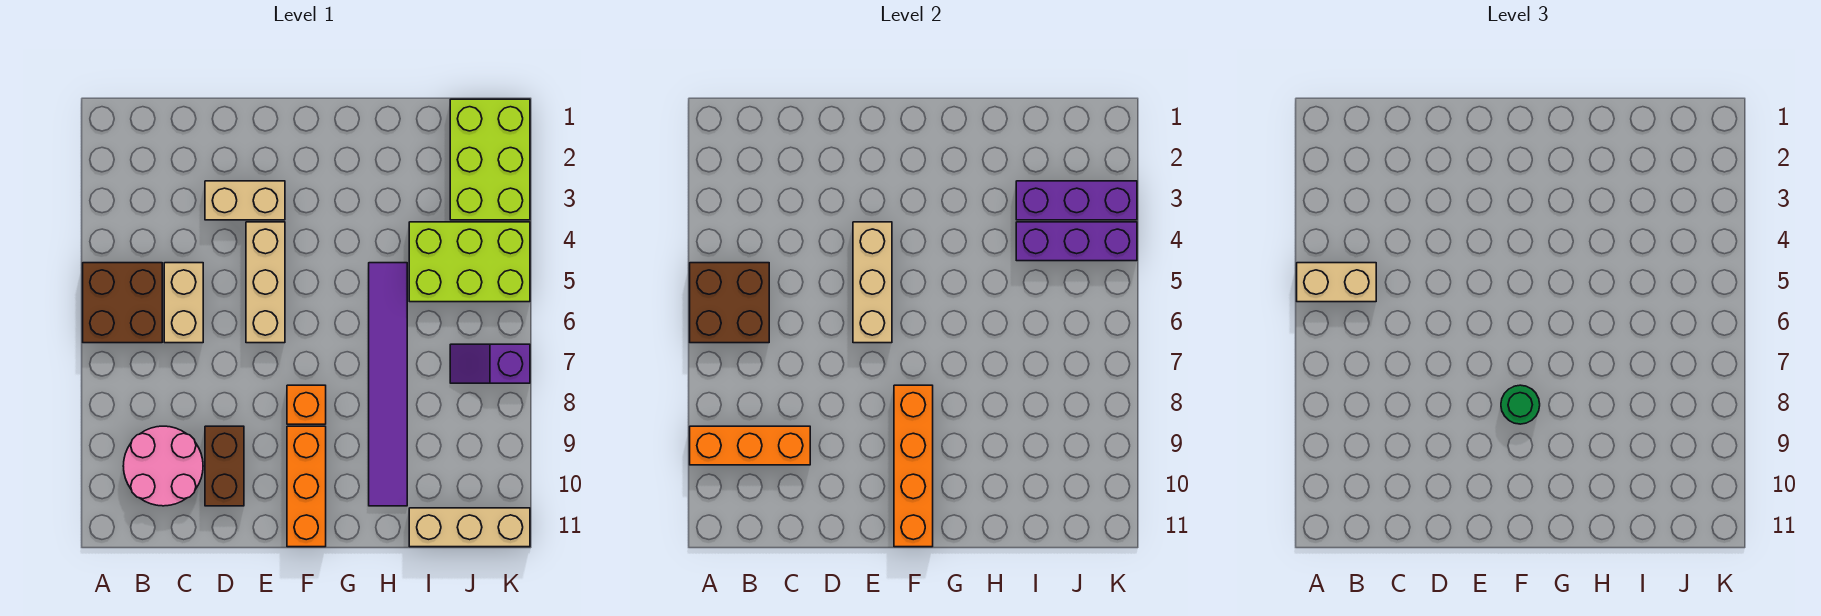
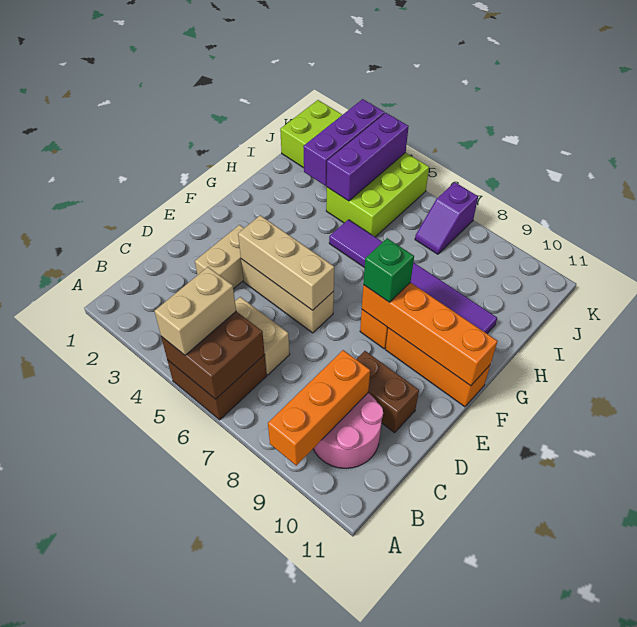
green round brick F8 level 3 -> green brick F8 level 3
tan brick I11:K11 level 1 -> none

